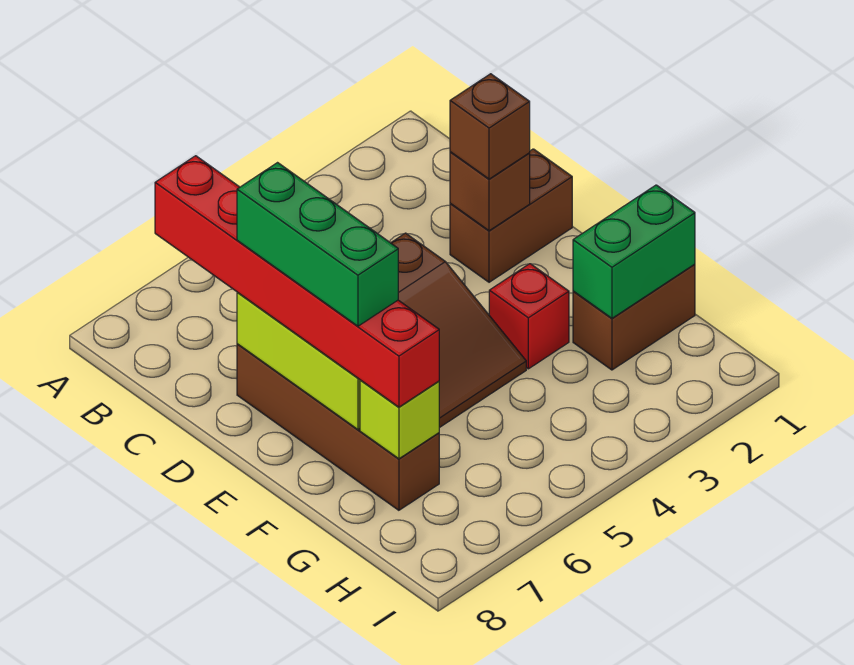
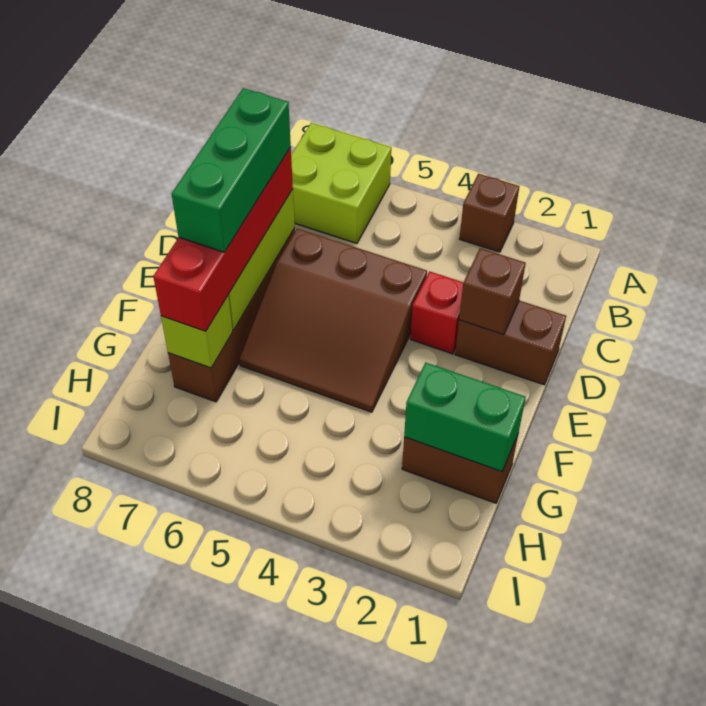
none -> lime brick A6:B7 level 1
red brick B7:G7 level 3 -> red brick D7:G7 level 3
brown brick D2 level 3 -> brown brick A3 level 1
red brick F3 level 1 -> red brick D3 level 1

